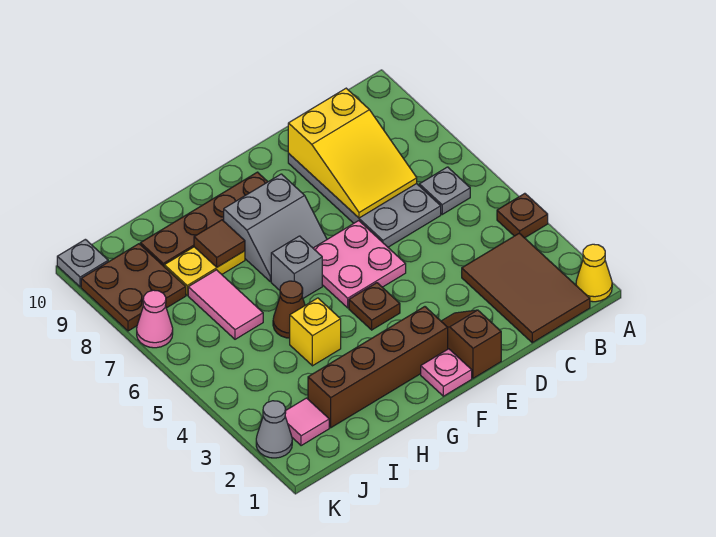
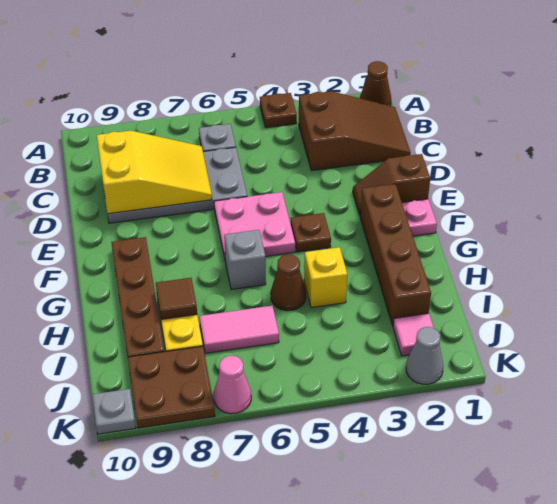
yellow cone A1 level 1 -> brown cone A1 level 1
brown tile B1:C3 level 1 -> brown slope B1:C3 level 1 top 3
grey slope F7:G8 level 1 top 8 -> none

